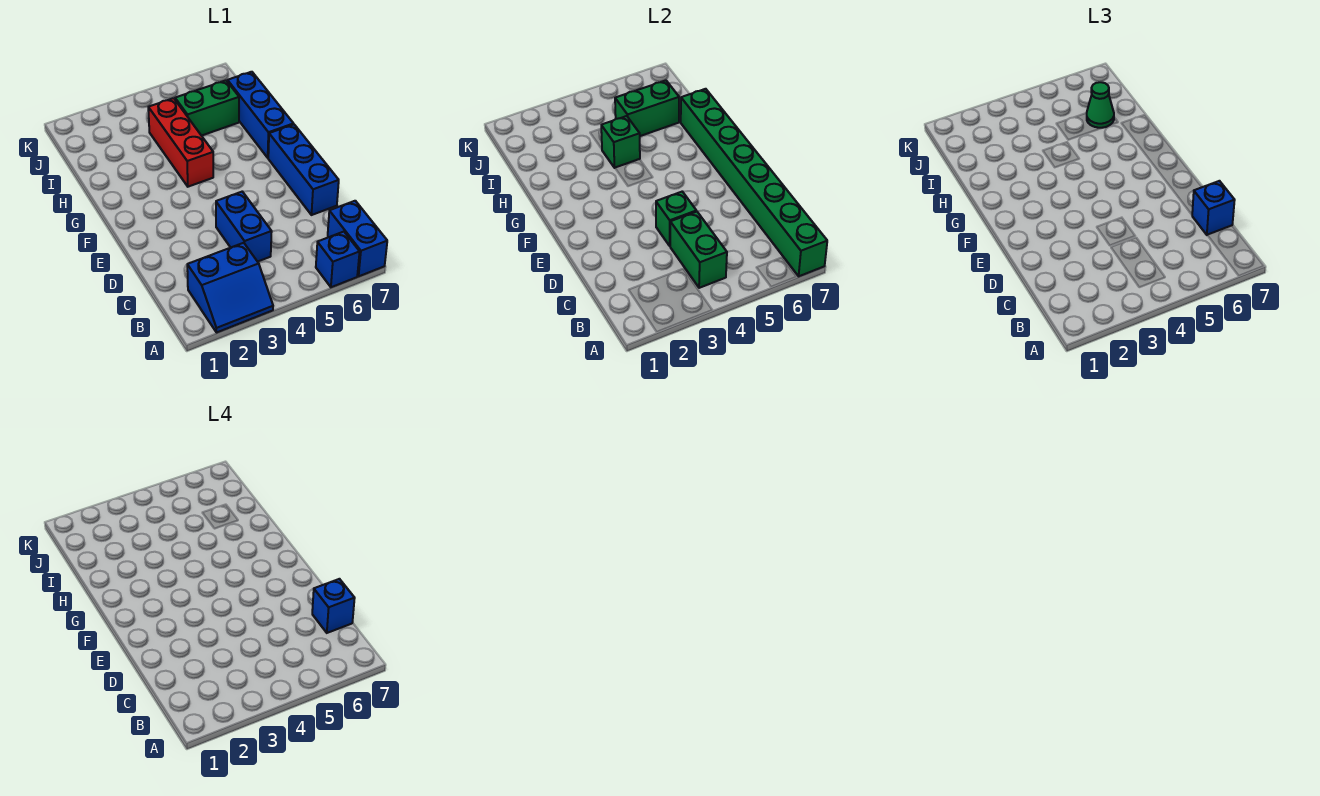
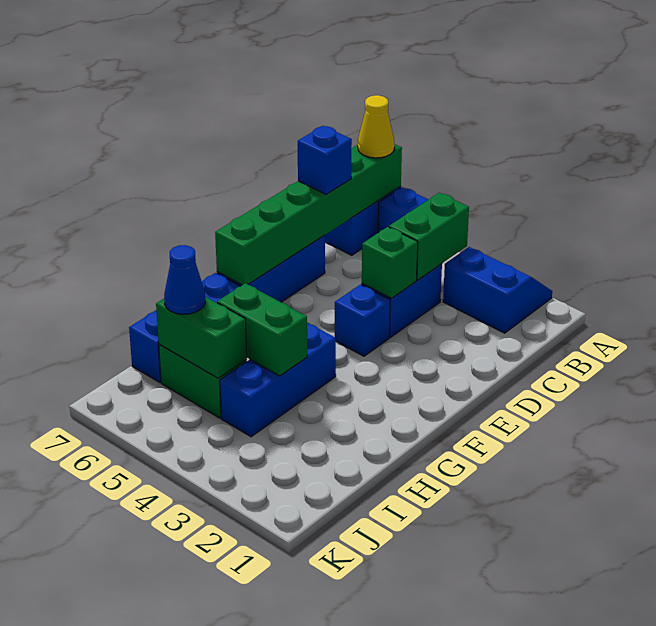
green brick A7:H7 level 2 -> green brick A7:F7 level 2
none -> yellow cone A7 level 3
blue brick C7 level 4 -> blue brick E4 level 1
red brick G4:I4 level 1 -> blue brick G4:I4 level 1
green brick H4 level 2 -> green brick H4:H5 level 2
green cone I6 level 3 -> blue cone I6 level 3

